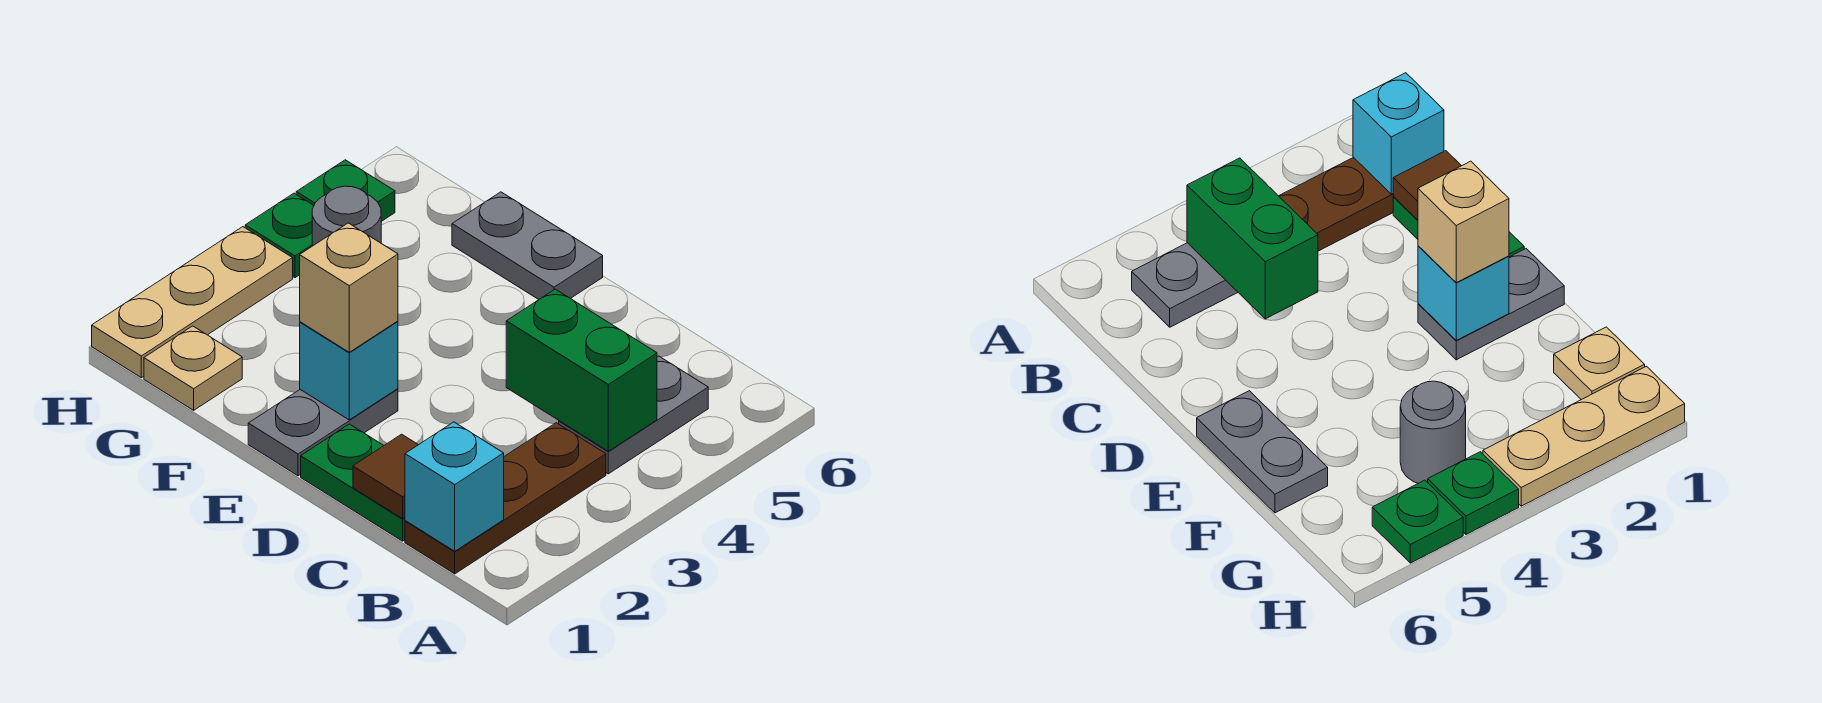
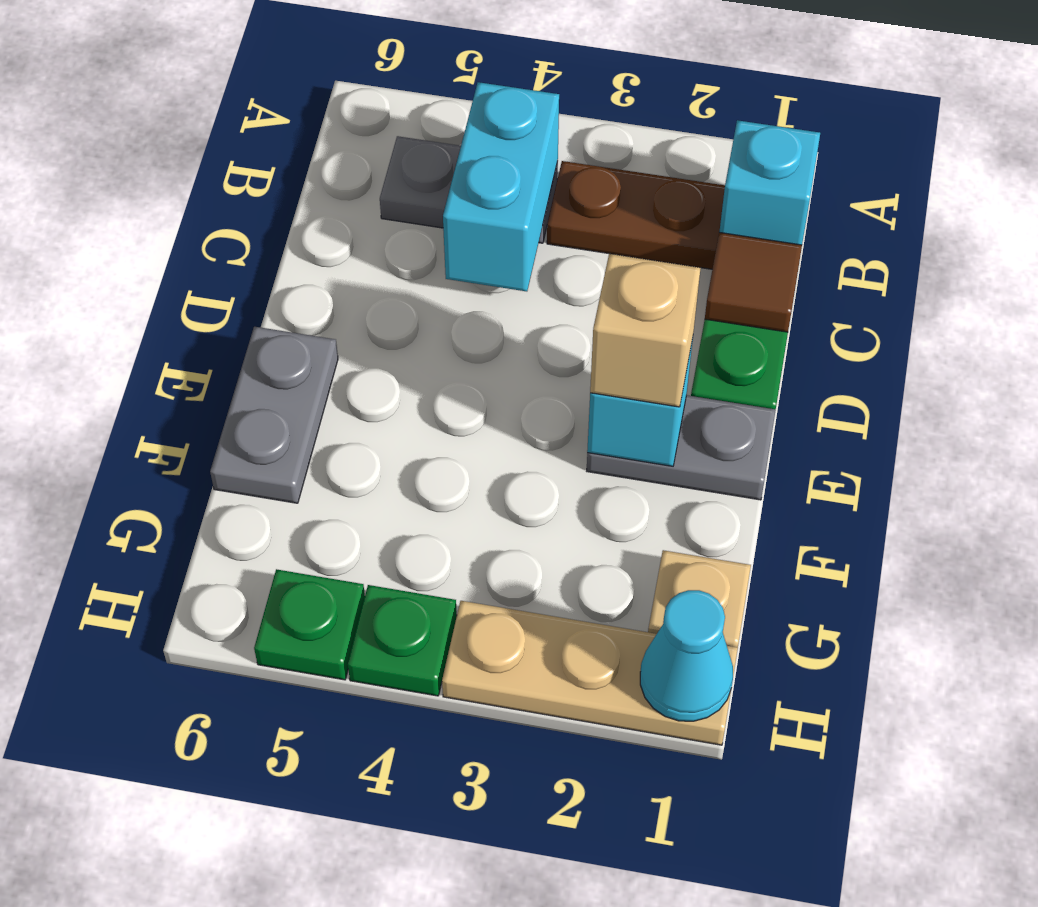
green brick B4:C4 level 2 -> cyan brick B4:C4 level 2
grey round brick G4 level 1 -> none
none -> cyan cone H1 level 2

